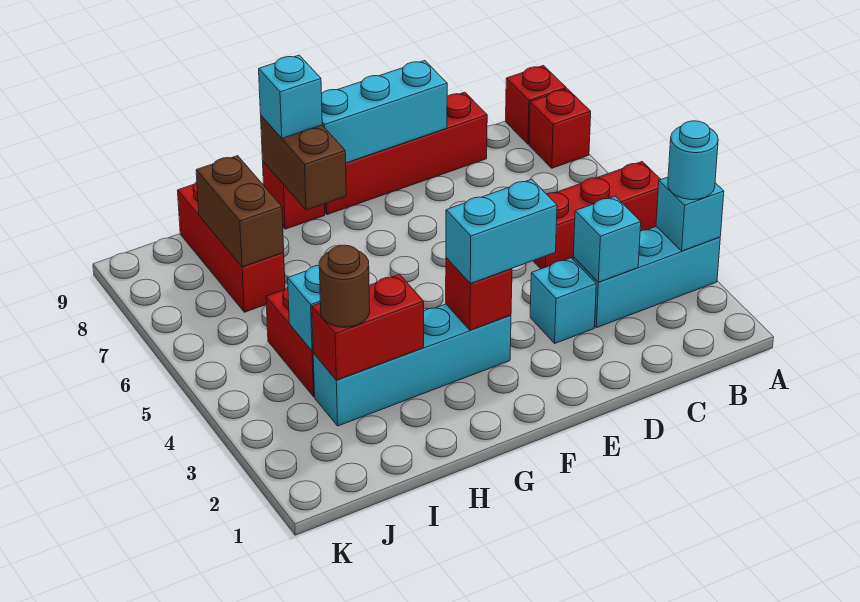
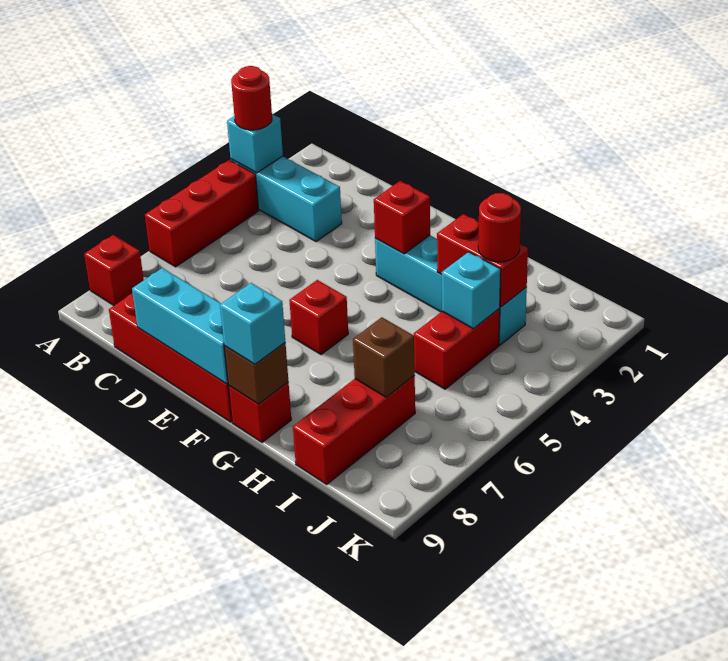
cyan round brick A3 level 3 -> red round brick A3 level 3
red brick A5:C5 level 1 -> red brick A4:A6 level 1
red brick A9 level 1 -> red brick F6 level 1
cyan brick C3 level 2 -> none
cyan brick D3 level 1 -> none
cyan brick E3:F3 level 3 -> none
brown brick G8:G9 level 2 -> brown brick G9 level 2
brown round brick I3 level 3 -> red round brick I3 level 3
brown brick I7:I8 level 2 -> brown brick I7 level 2

